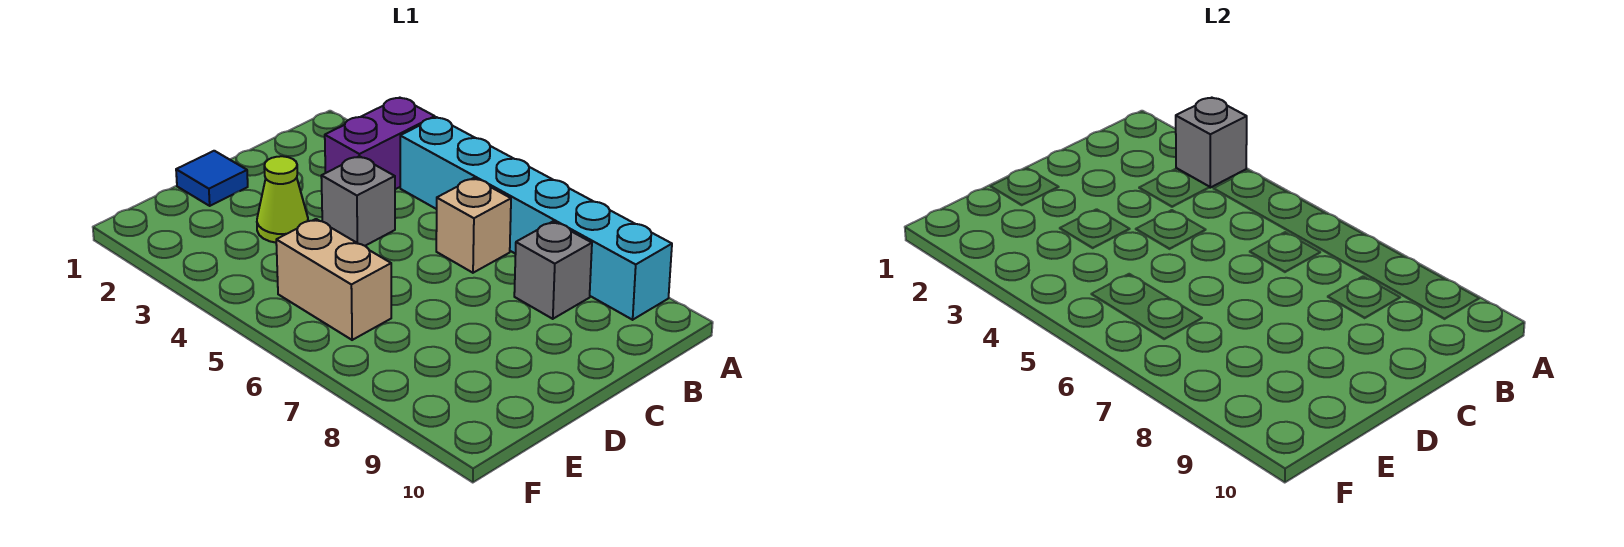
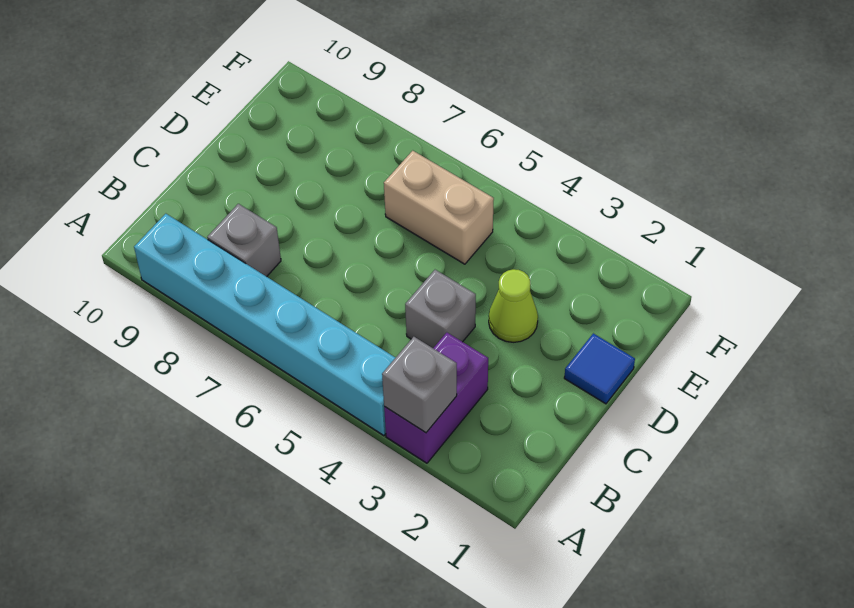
tan brick B6 level 1 -> none

